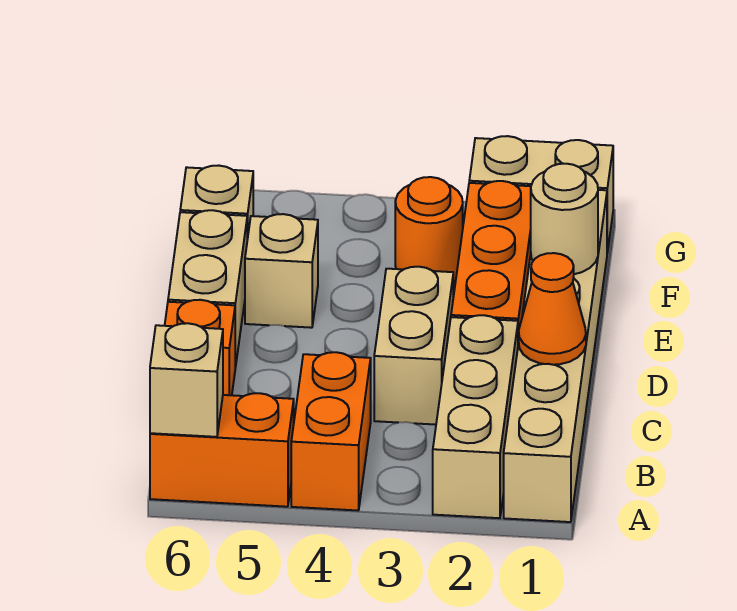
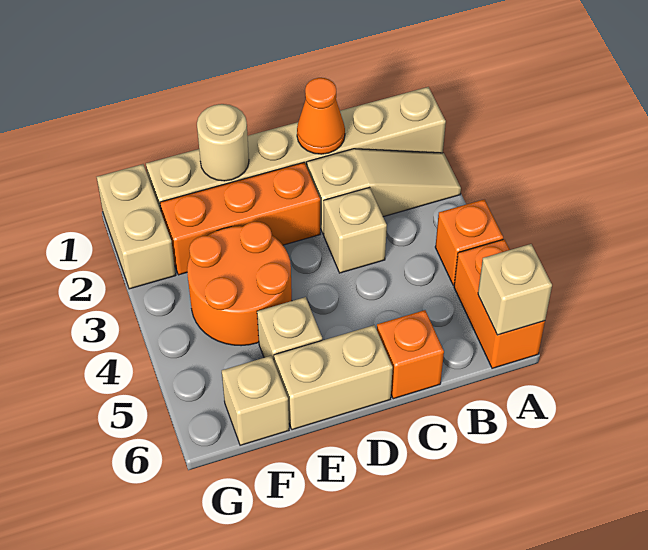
tan brick A2:C2 level 1 -> tan slope A2:C2 level 1 top C
orange brick A4:B4 level 1 -> orange brick A4 level 1
tan brick C3:D3 level 1 -> tan brick C3 level 1
orange round brick F3 level 1 -> orange round brick E3:F4 level 1

